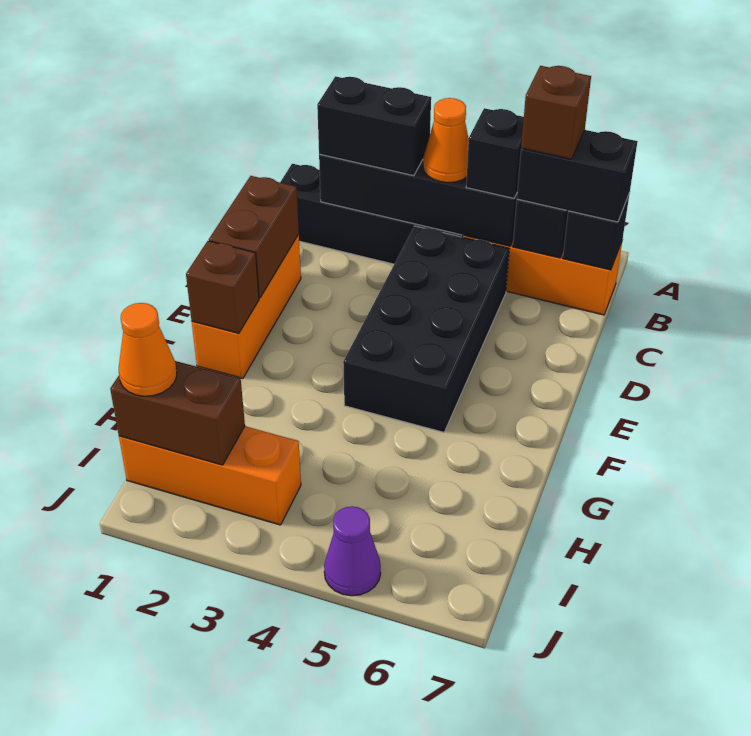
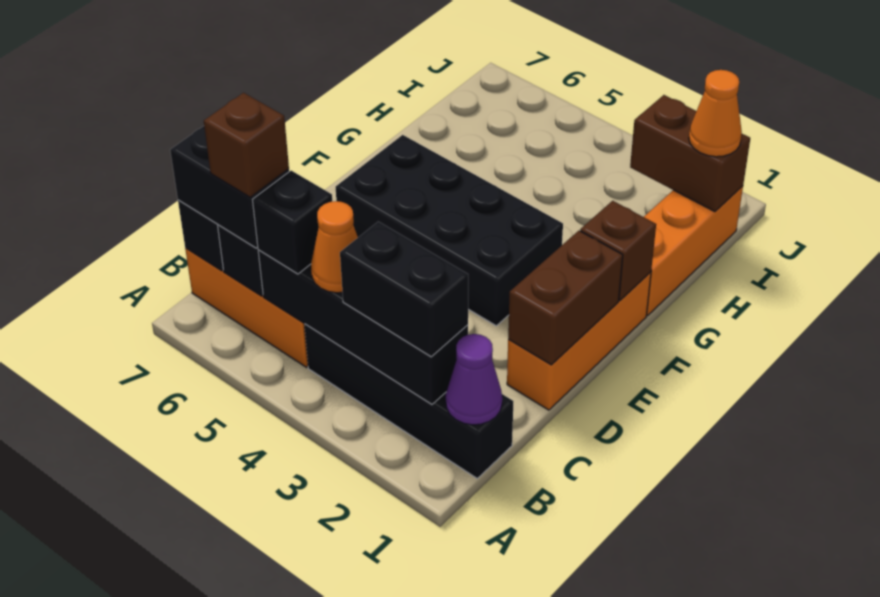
black brick C4:F5 level 1 -> black brick E3:F6 level 1
orange brick I1:I3 level 1 -> orange brick G1:I1 level 1
purple cone J5 level 1 -> purple cone B1 level 2

